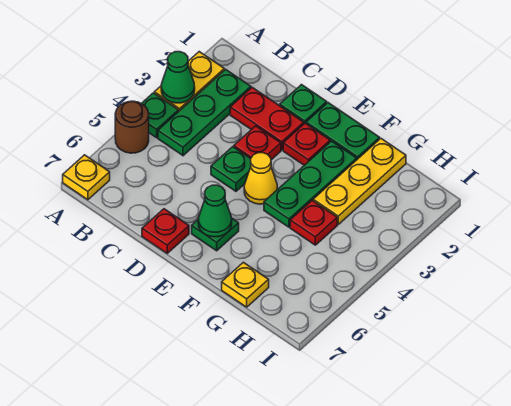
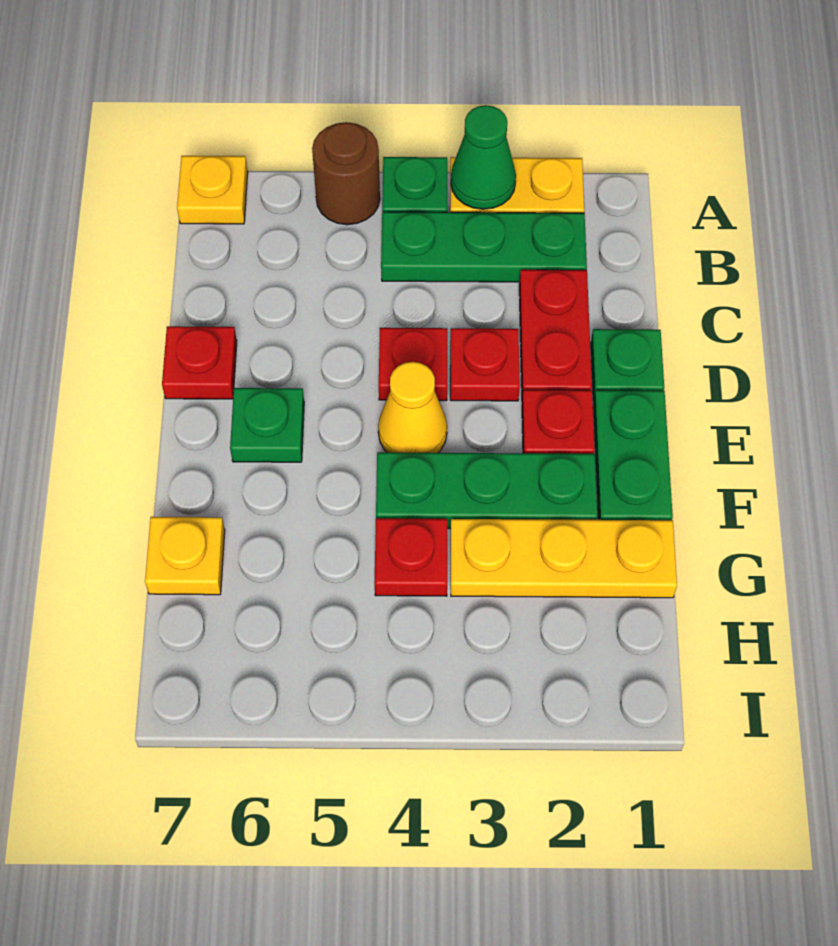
green plate D4 level 1 -> red plate D4 level 1
green cone E6 level 2 -> none

